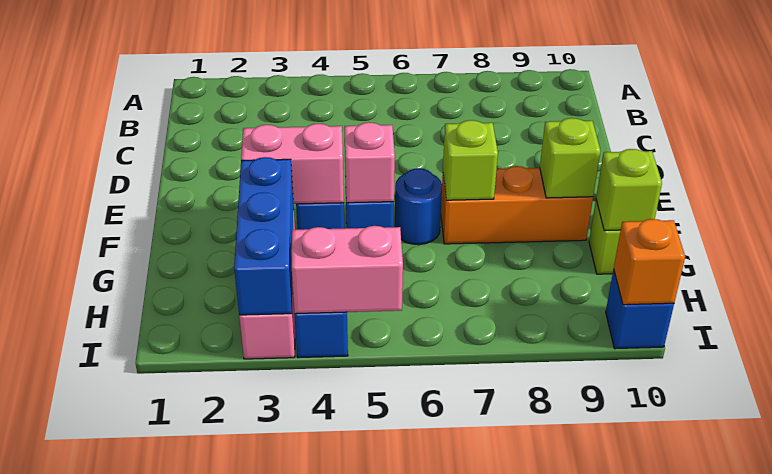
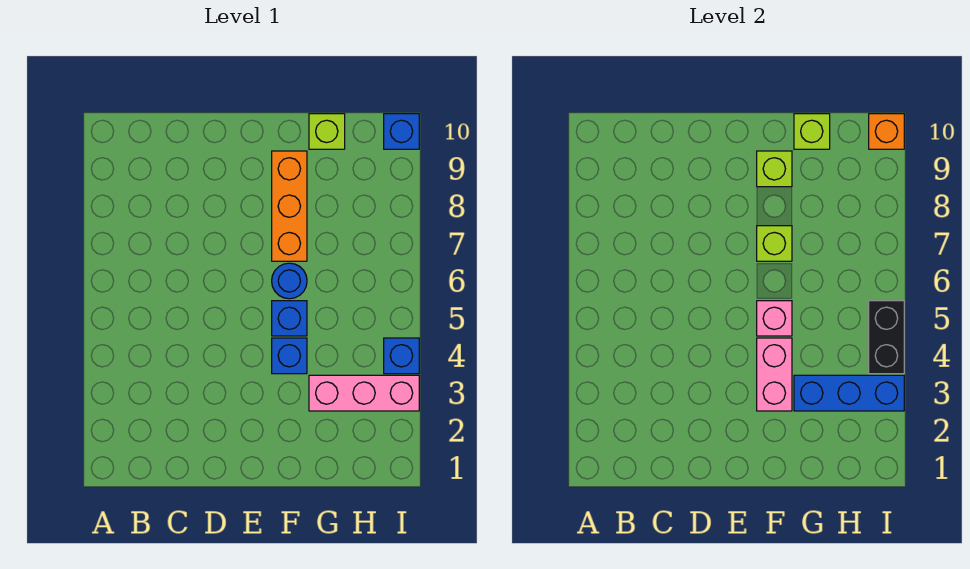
pink brick I4:I5 level 2 -> black brick I4:I5 level 2

